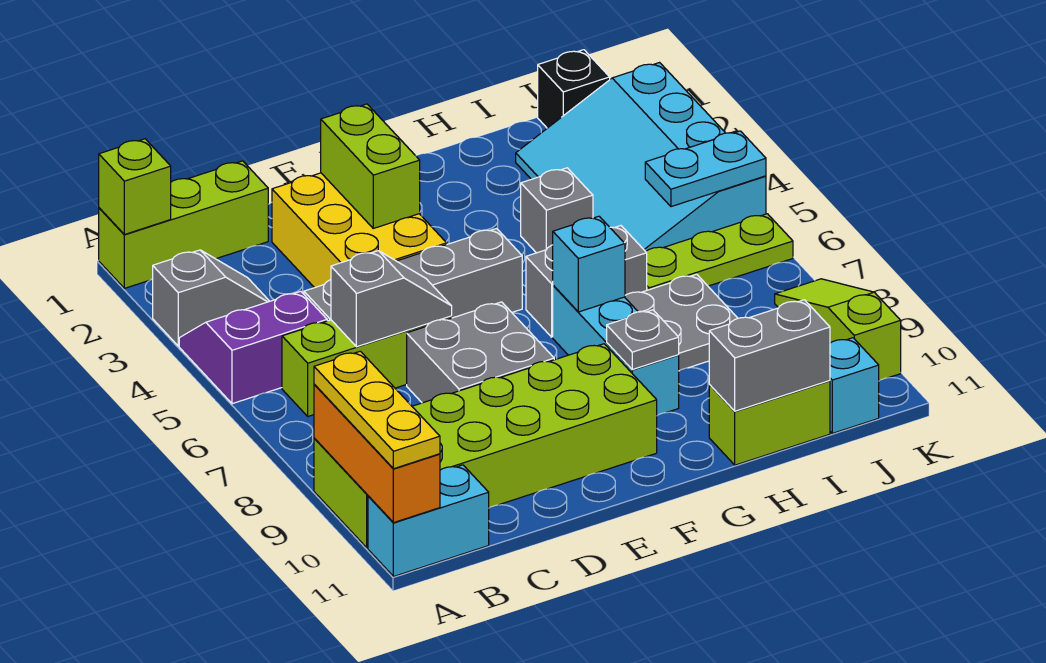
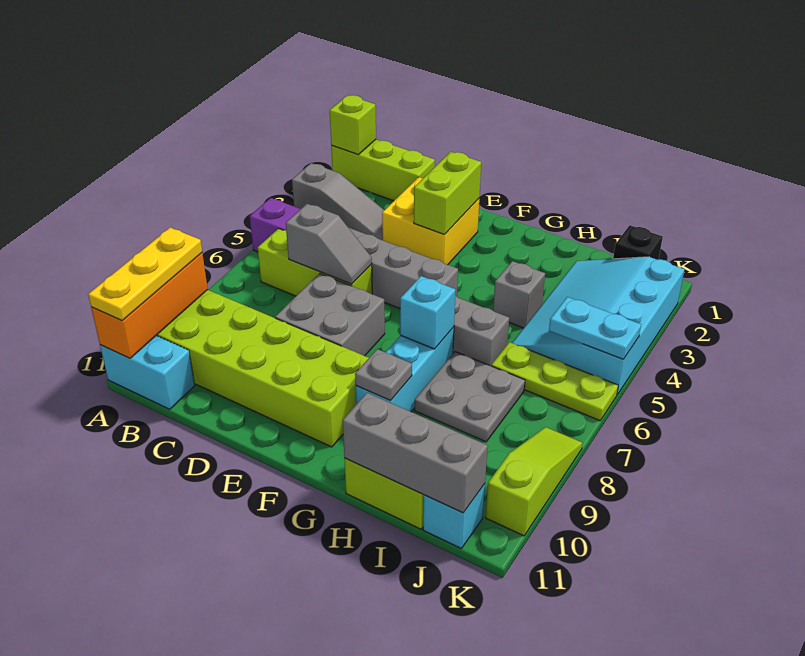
grey slope A3:B3 level 1 top A -> grey slope A3:C3 level 1 top A
yellow brick D2:E4 level 1 -> yellow brick D2:E3 level 1
grey brick H11:I11 level 2 -> grey brick H11:J11 level 2

